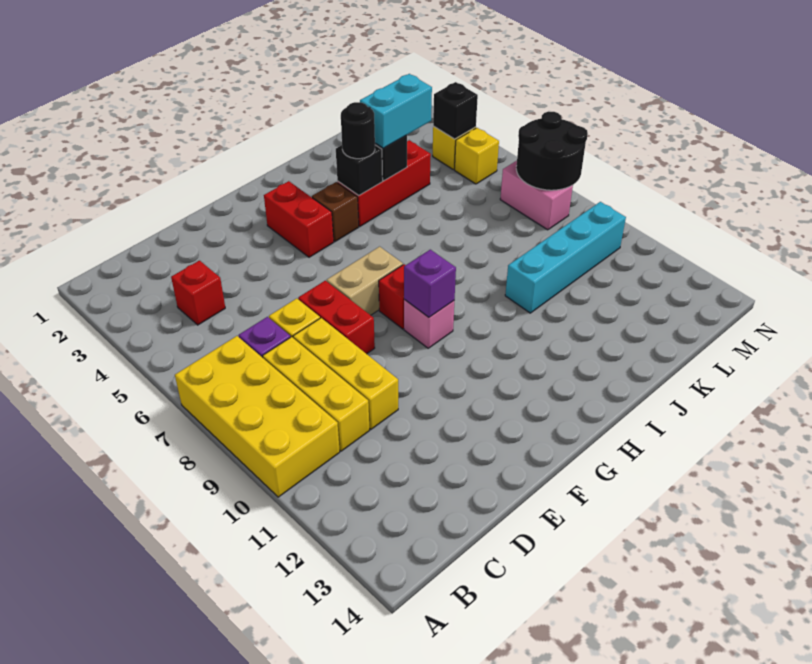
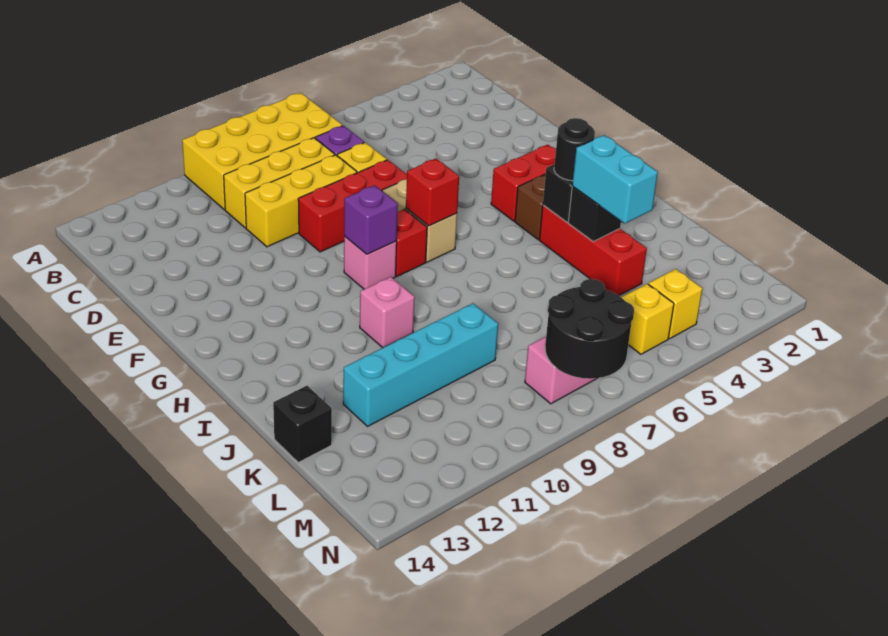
red brick C4 level 1 -> red brick G7 level 2
red brick E7:E8 level 1 -> red brick E7:E9 level 1
none -> pink brick I10 level 1
cyan brick J10:M10 level 1 -> cyan brick K9:K12 level 1
black brick M4 level 2 -> black brick K14 level 1

